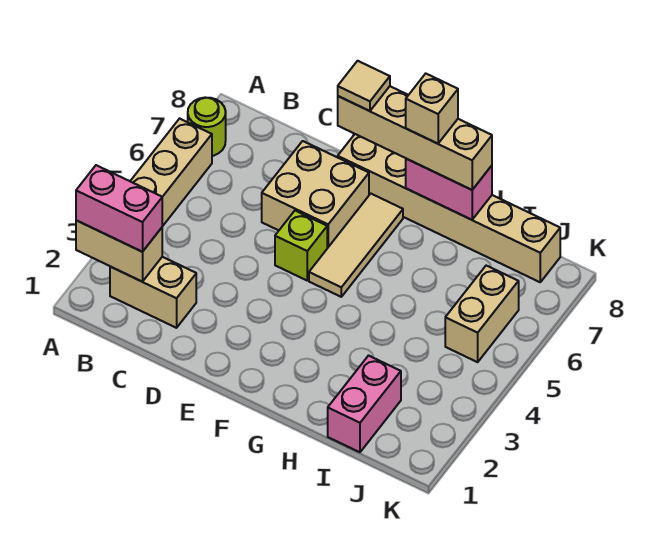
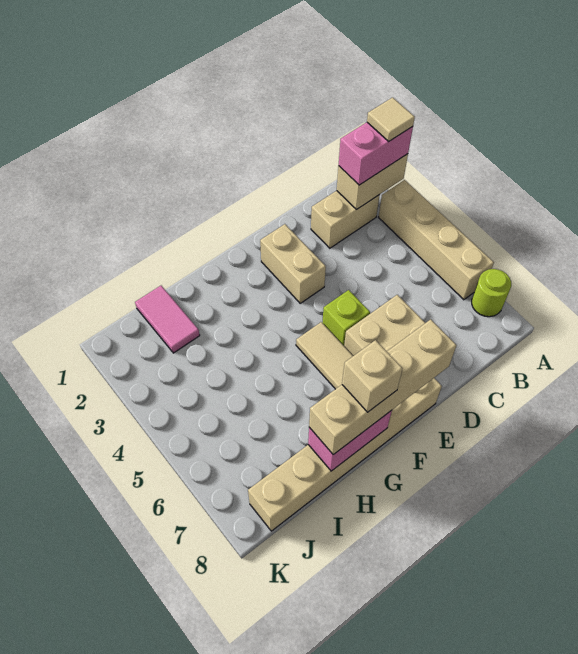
tan tile E8 level 4 -> tan tile A2 level 4
pink brick I1:I2 level 1 -> pink tile I1:I2 level 1
tan brick J5:J6 level 1 -> tan brick E2:E3 level 1

